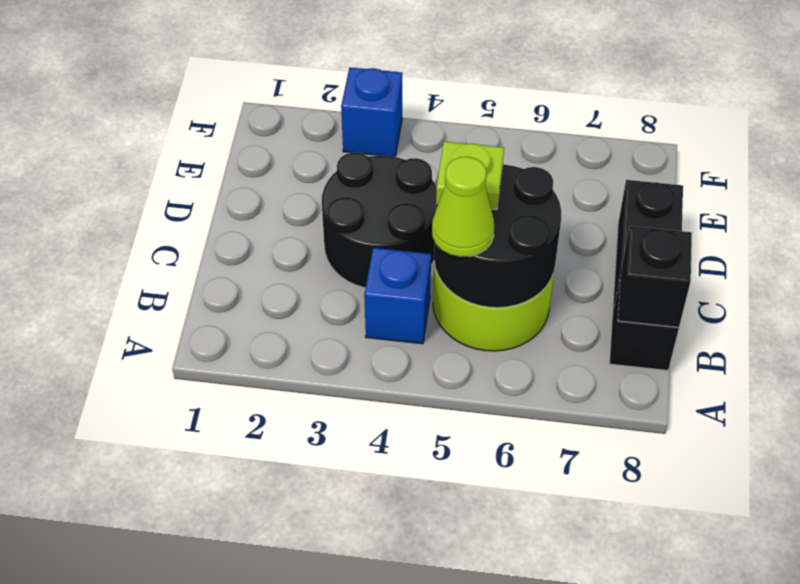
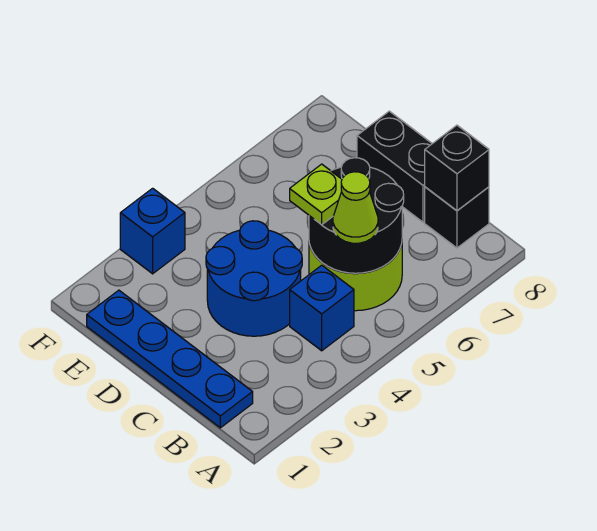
none -> blue plate B1:E1 level 1
black round brick C3:D4 level 1 -> blue round brick C3:D4 level 1

